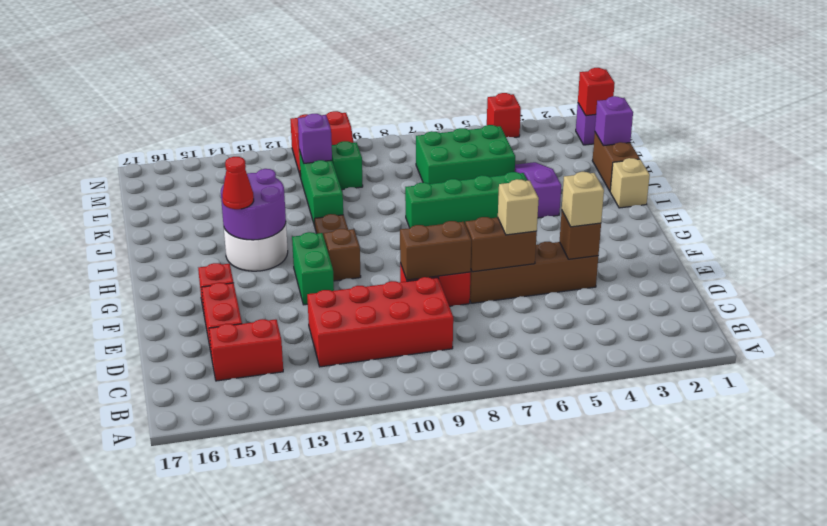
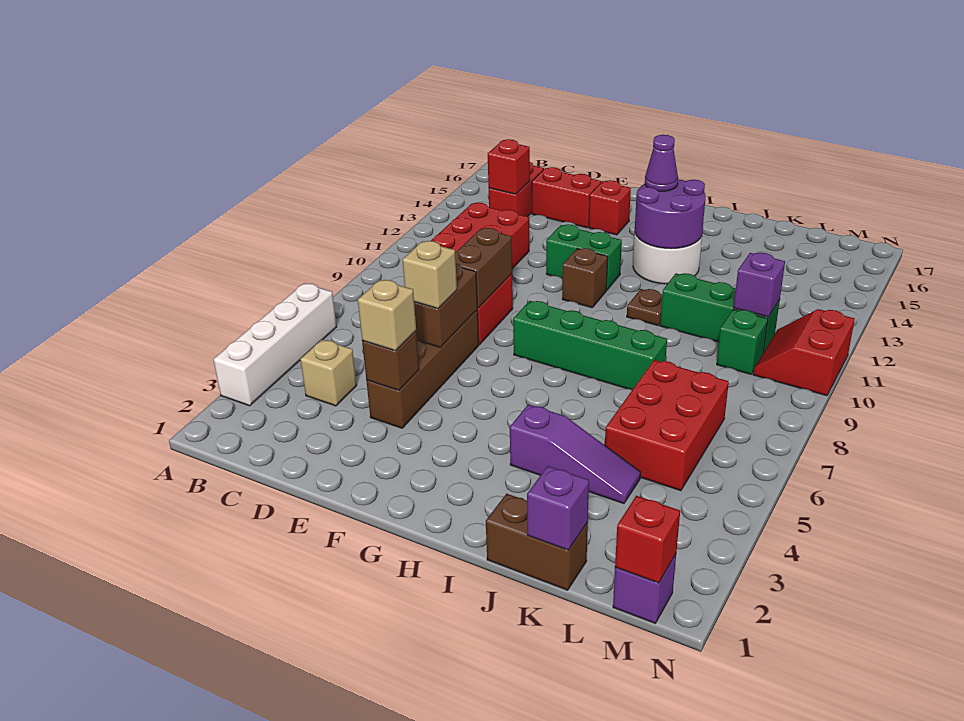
none -> white brick A3:A6 level 1
red cone H14 level 3 -> purple cone H14 level 3
tan brick I1 level 1 -> tan brick C4 level 1
green brick I5:I8 level 1 -> green brick G8:J8 level 1
green brick K5:L7 level 1 -> red brick K5:L7 level 1
red brick N4 level 1 -> red brick C14 level 2

